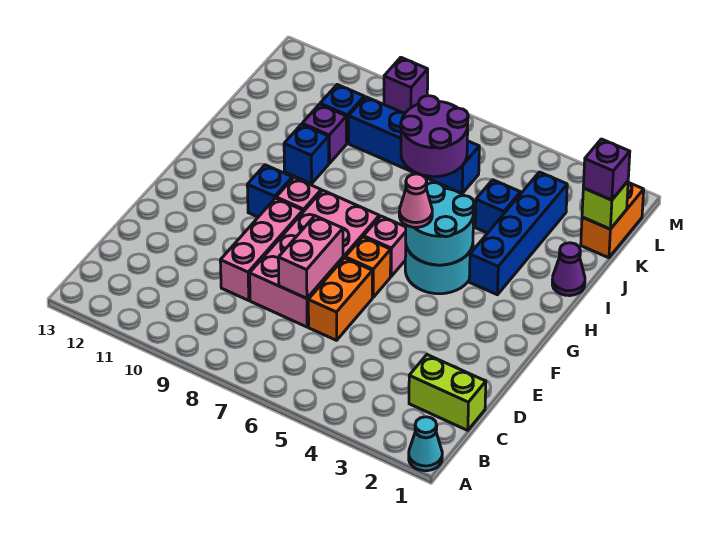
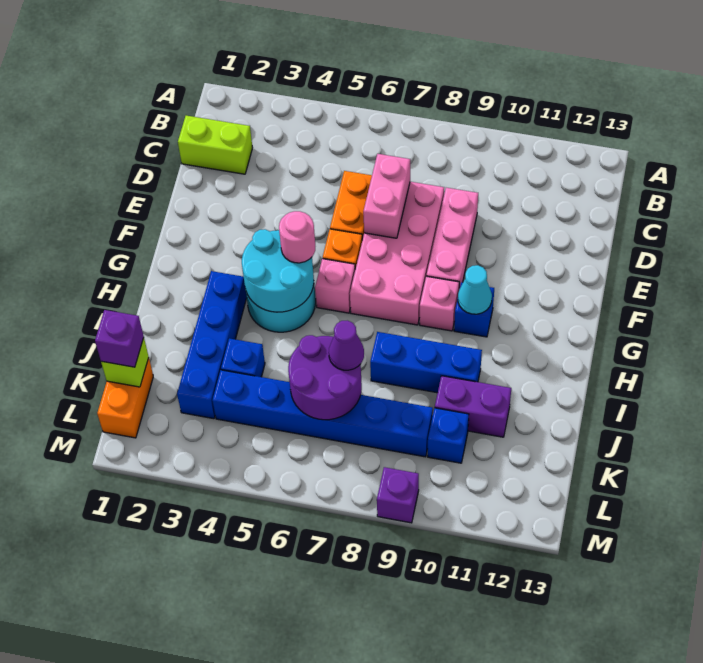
cyan cone A1 level 1 -> cyan cone G10 level 2
pink cone G5 level 3 -> pink round brick G5 level 3
purple cone I1 level 1 -> purple cone J7 level 3
blue brick I10 level 1 -> blue brick I8:I10 level 1
purple brick J10 level 1 -> purple brick J10:J11 level 1
blue brick K6:K9 level 1 -> blue brick K4:K9 level 1

